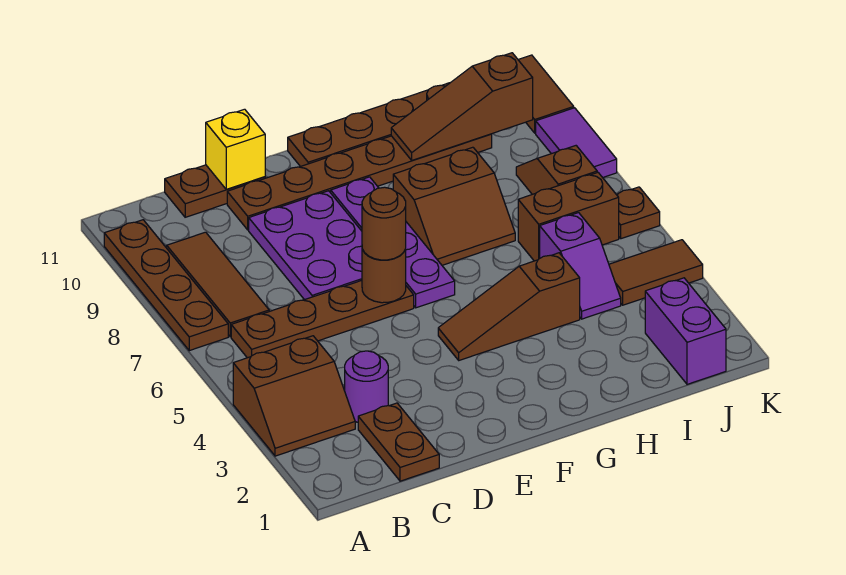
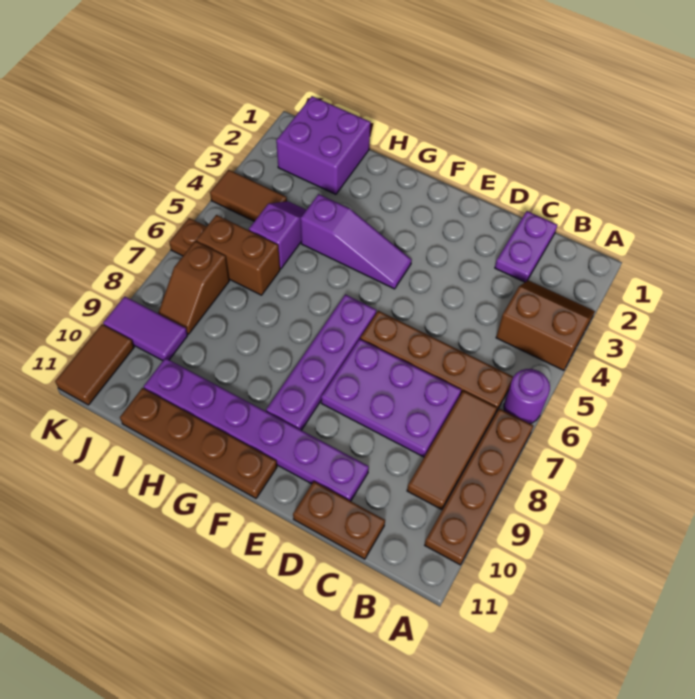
brown plate C1:C2 level 1 -> purple plate C1:C2 level 1
purple round brick C3 level 1 -> purple round brick A6 level 1
purple plate D7:E9 level 1 -> purple plate C7:E8 level 1
brown plate D10:I10 level 1 -> purple plate D10:I10 level 1
yellow brick D11 level 2 -> none
brown round brick E6 level 2 -> none
brown round brick E6 level 3 -> none
brown slope F4:H4 level 1 top H -> purple slope F4:H4 level 1 top H
brown slope G7:H8 level 1 top 8 -> none
brown slope H10:J10 level 2 top J -> none
purple brick J1:J2 level 1 -> purple brick I1:J2 level 1
purple tile K8:K9 level 1 -> purple tile J9:K9 level 1

